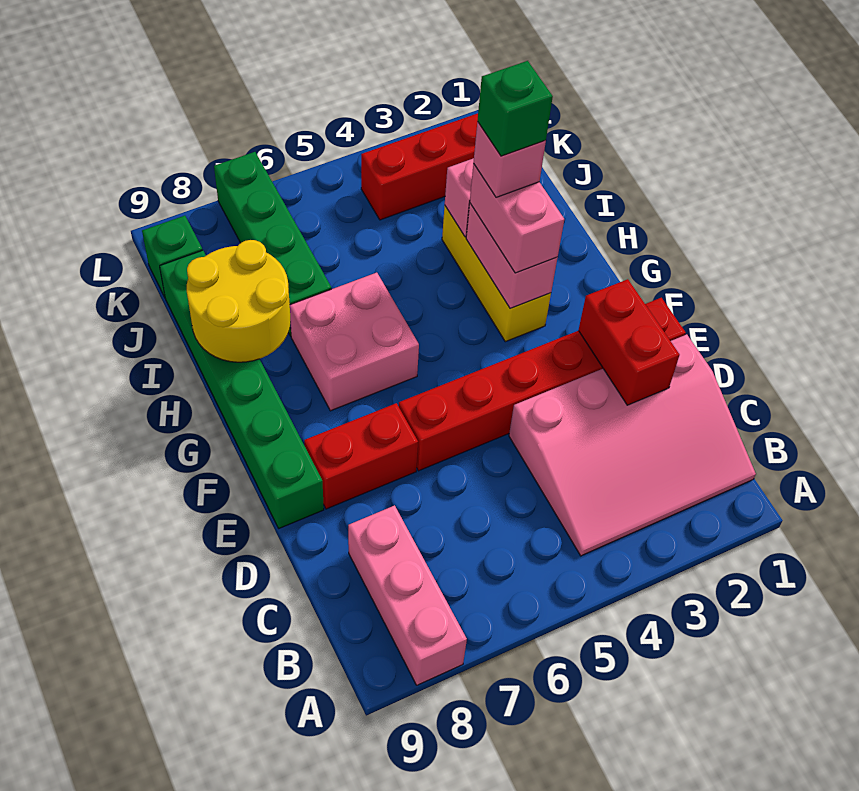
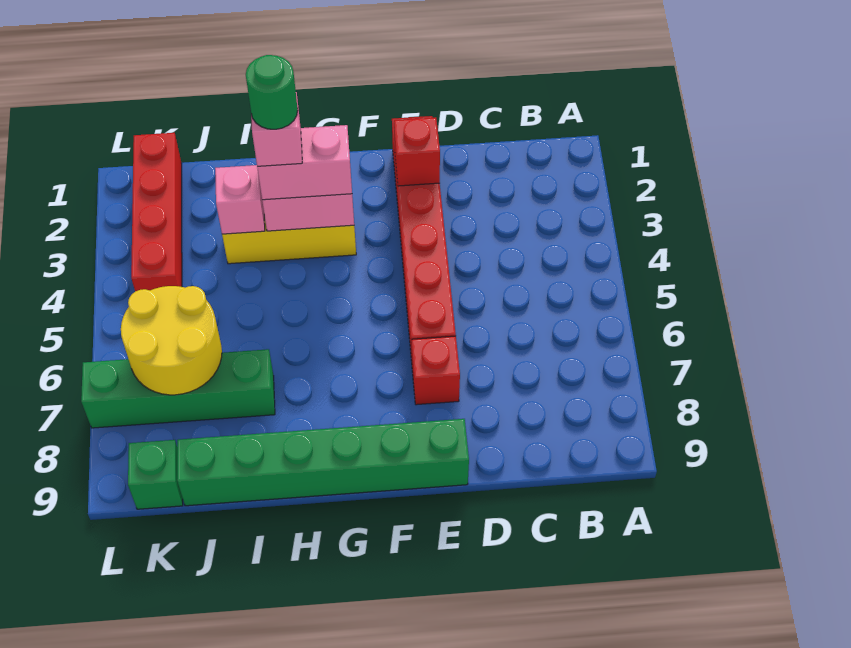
pink brick A8:C8 level 1 -> none
pink slope B1:D4 level 1 top D -> none
red brick D2:E2 level 2 -> red brick E2 level 2
red brick E7:E8 level 1 -> red brick E7 level 1
pink brick G6:H7 level 1 -> none
green brick H3 level 5 -> green round brick H3 level 5
yellow round brick H8:I9 level 2 -> yellow round brick J6:K7 level 2

